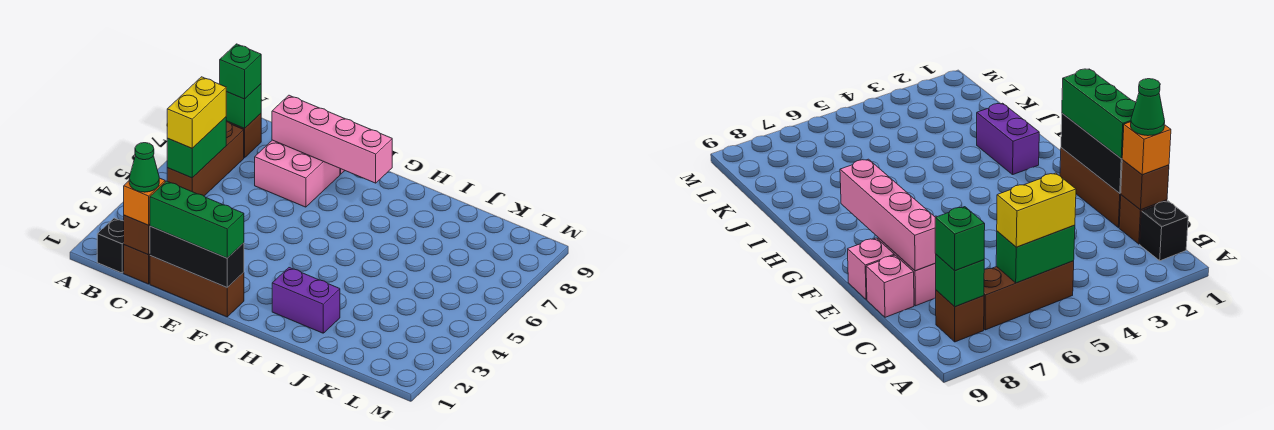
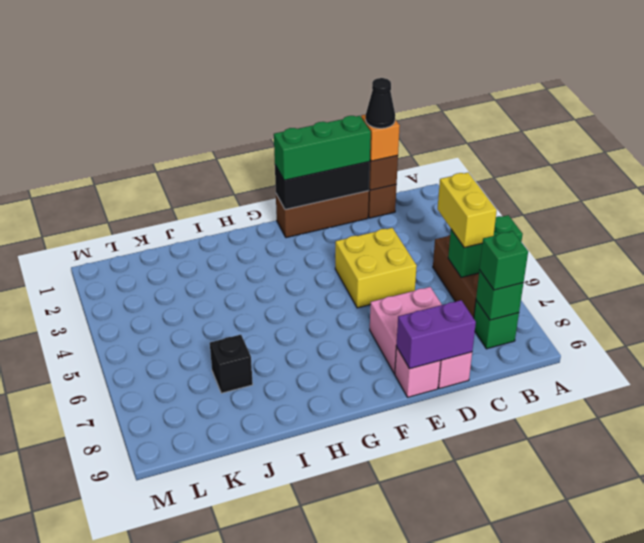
black brick B1 level 1 -> black brick J7 level 1
green brick B5:B6 level 2 -> green brick A6:B6 level 2
brown brick B8 level 1 -> green brick B8 level 1
green cone C1 level 4 -> black cone C1 level 4
none -> yellow brick D4:E5 level 1
pink brick D8:G8 level 2 -> none
purple brick H2:I2 level 1 -> purple brick D9:E9 level 2

